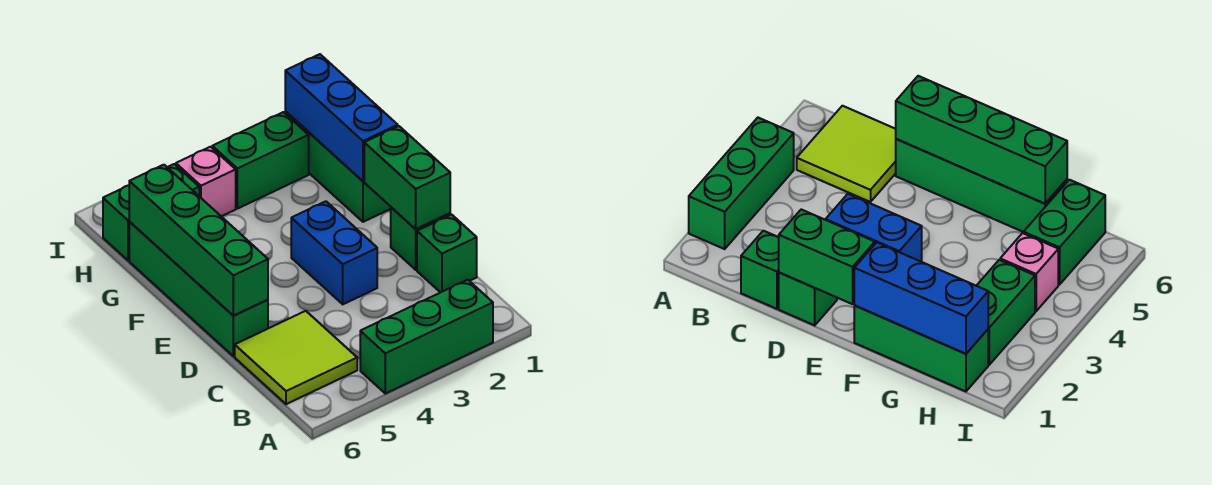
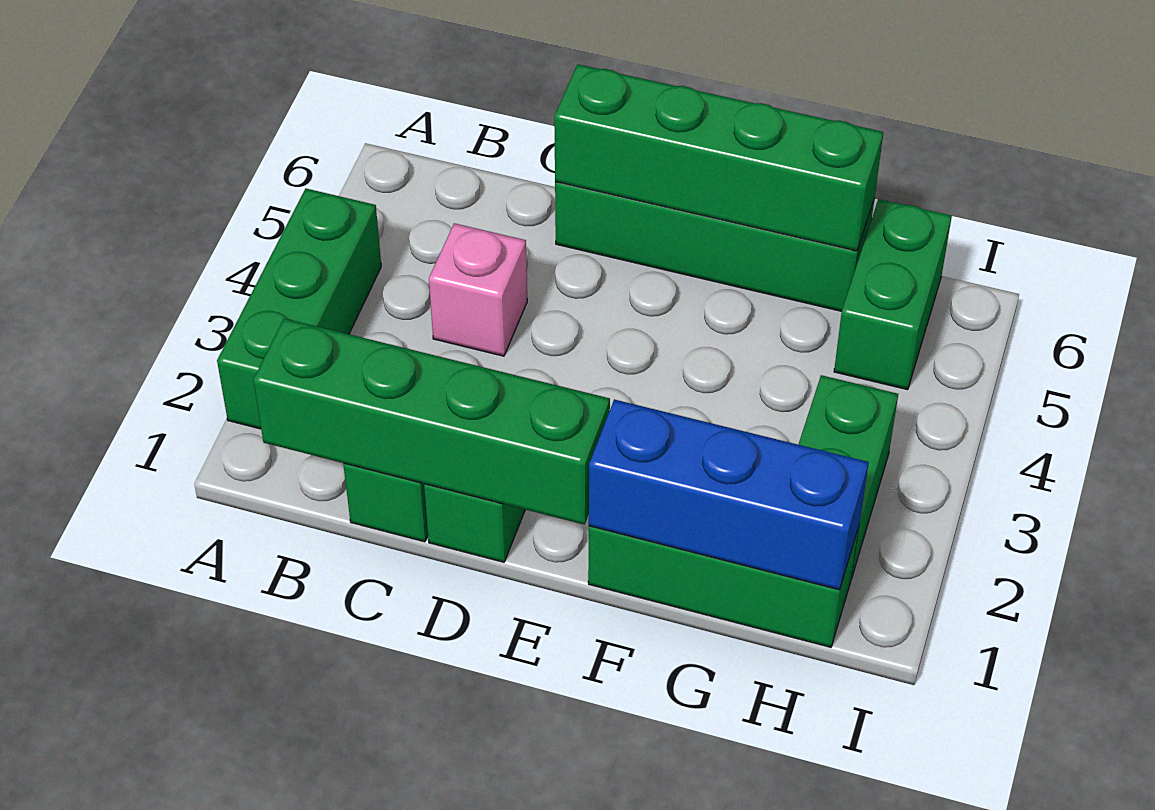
lime tile B5:C6 level 1 -> none
green brick D1:E1 level 2 -> green brick B1:E1 level 2
blue brick D3:E3 level 1 -> none
pink brick H4 level 1 -> pink brick C4 level 1

